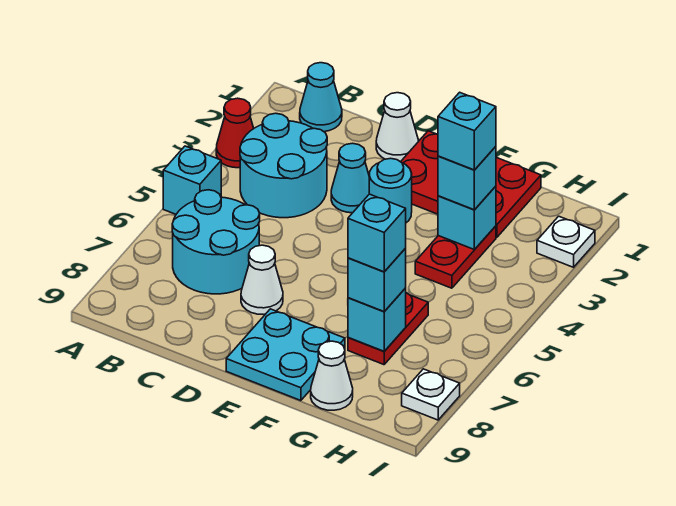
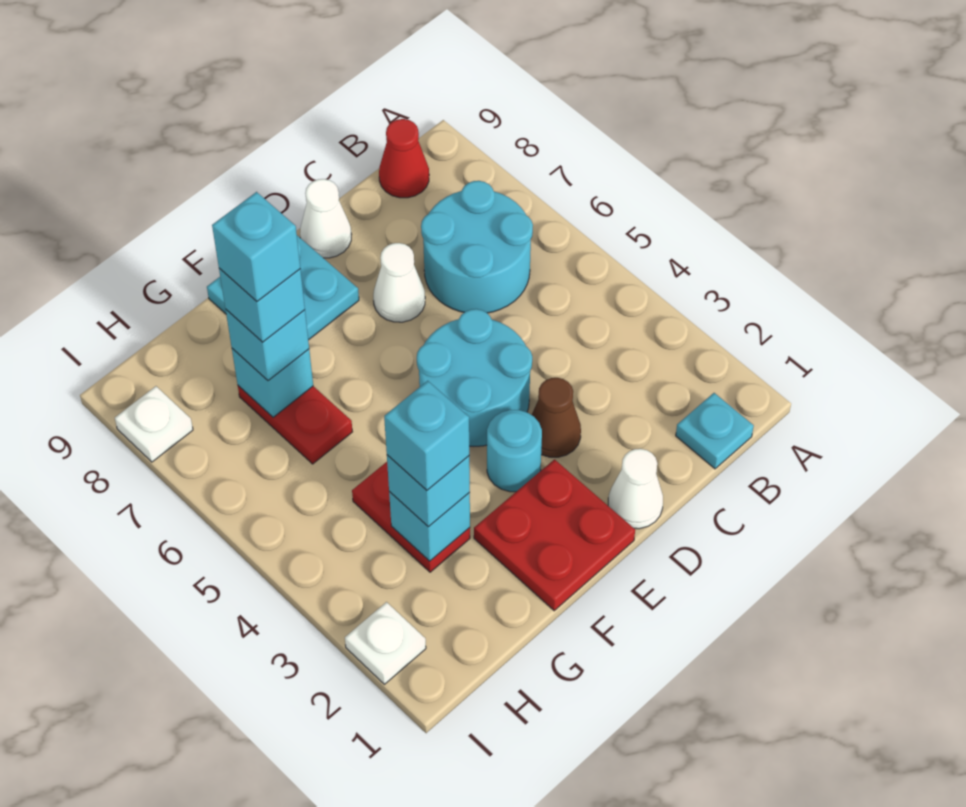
red cone A3 level 1 -> red cone B9 level 1
cyan brick A5 level 1 -> cyan brick G7 level 5
cyan cone B1 level 1 -> cyan plate B1 level 1
cyan round brick B3:C4 level 1 -> cyan round brick D4:E5 level 1
cyan cone D3 level 1 -> brown cone D3 level 1
red plate E1:G2 level 1 -> red plate E1:F2 level 1
white cone G9 level 1 -> white cone D9 level 1

